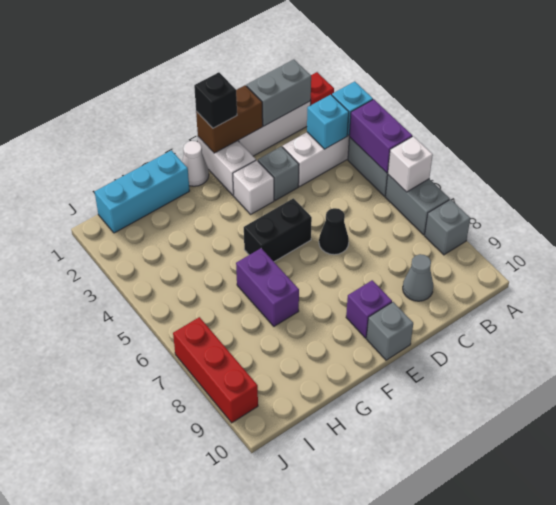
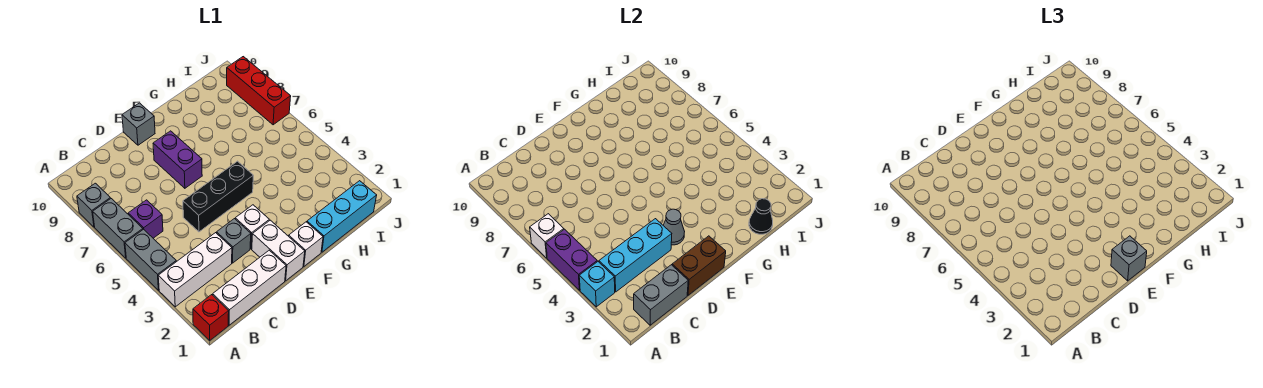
cyan brick B3 level 2 -> cyan brick B3:D3 level 2
grey cone C9 level 1 -> grey cone E3 level 2
black cone D6 level 1 -> black cone H1 level 2
black brick E1 level 3 -> grey brick E1 level 3
black brick E5:F5 level 1 -> black brick D5:F5 level 1
purple brick E9 level 1 -> purple brick B6 level 1
white cone F1 level 1 -> white brick F1 level 1
purple brick G6:G7 level 1 -> purple brick E7:E8 level 1

